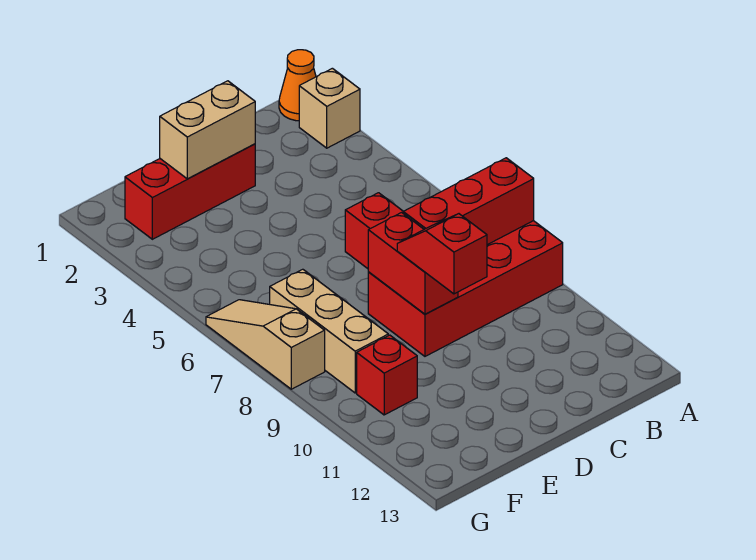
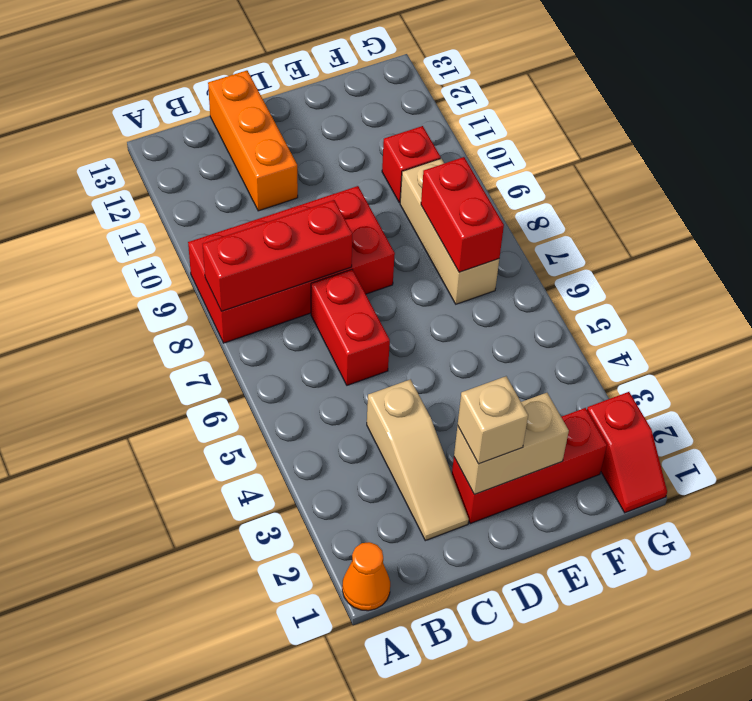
tan brick A2 level 1 -> tan brick D2 level 3
none -> orange brick C11:C13 level 1
red brick D8:D9 level 2 -> red brick F7:F8 level 2
red slope D9:D10 level 3 top 10 -> red slope G1:G2 level 1 top 2
tan slope G6:G8 level 1 top 8 -> tan slope C2:C4 level 1 top 4

